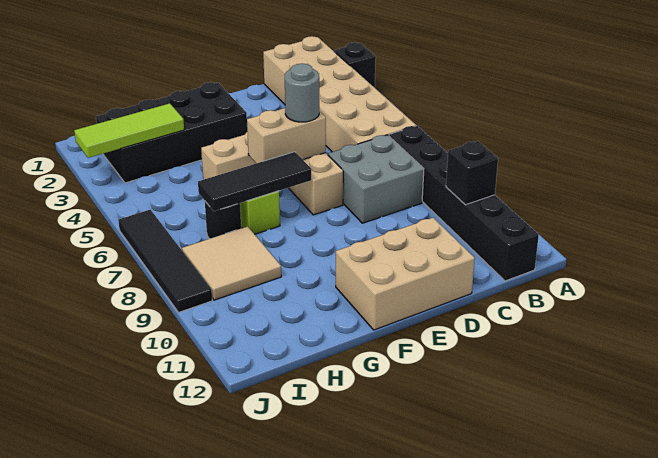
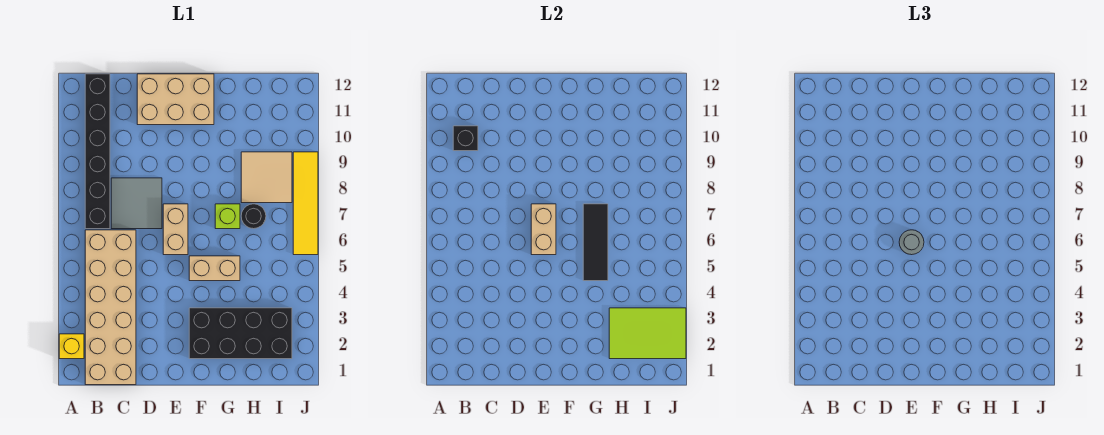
black brick A2 level 1 -> yellow brick A2 level 1
grey brick C7:D8 level 1 -> grey tile C7:D8 level 1
tan brick E6:F6 level 2 -> tan brick E6:E7 level 2
black tile F7:H7 level 2 -> black tile G5:G7 level 2
lime tile H3:J3 level 2 -> lime tile H2:J3 level 2
black tile J6:J9 level 1 -> yellow tile J6:J9 level 1

